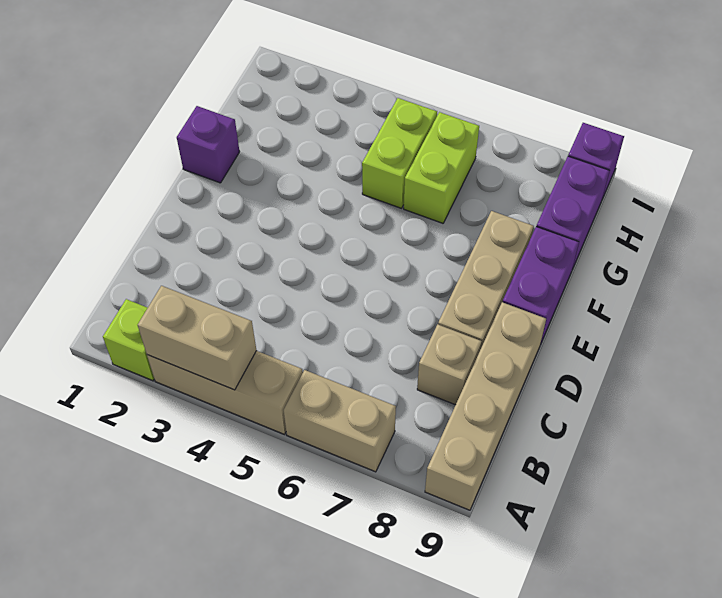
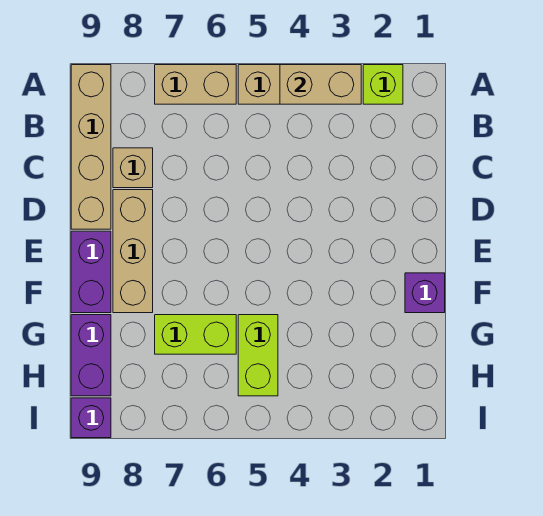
lime brick G6:H6 level 1 -> lime brick G6:G7 level 1

